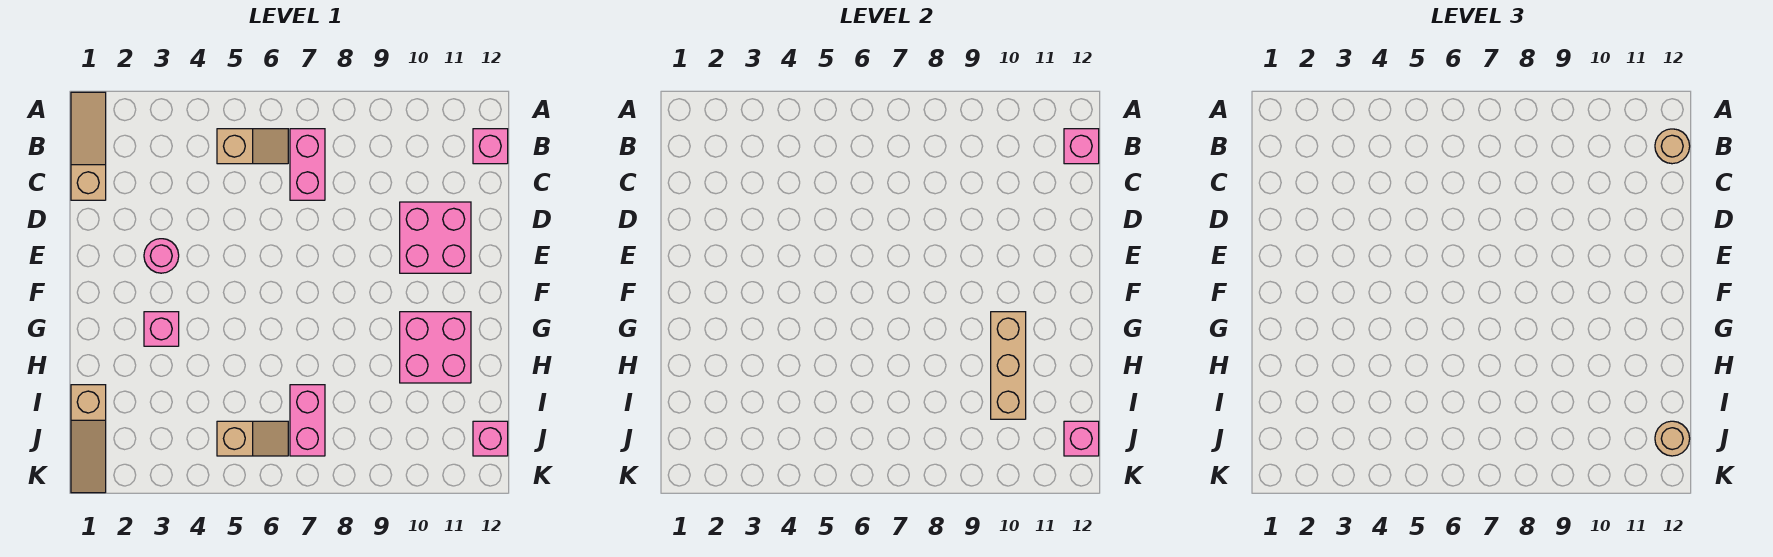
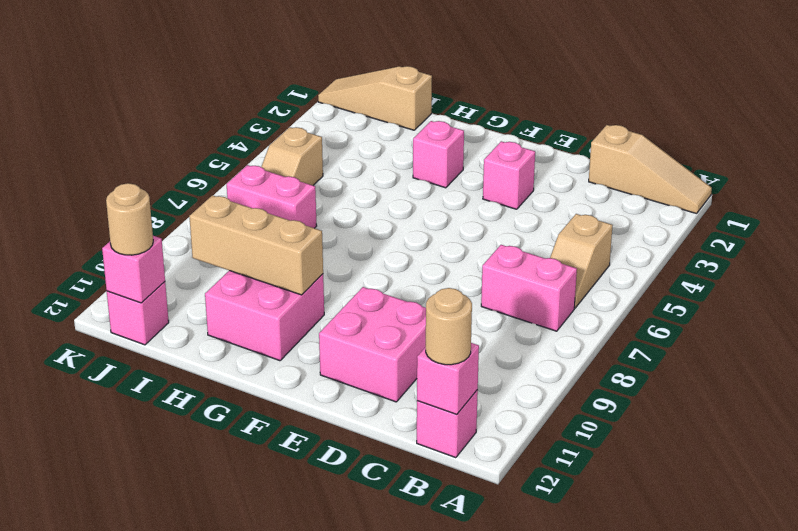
pink round brick E3 level 1 -> pink brick E3 level 1

